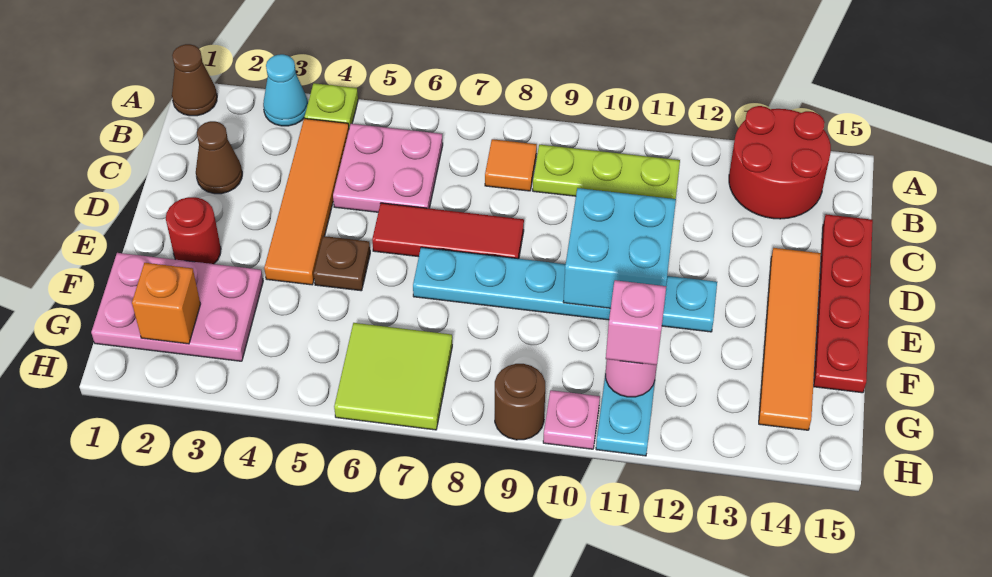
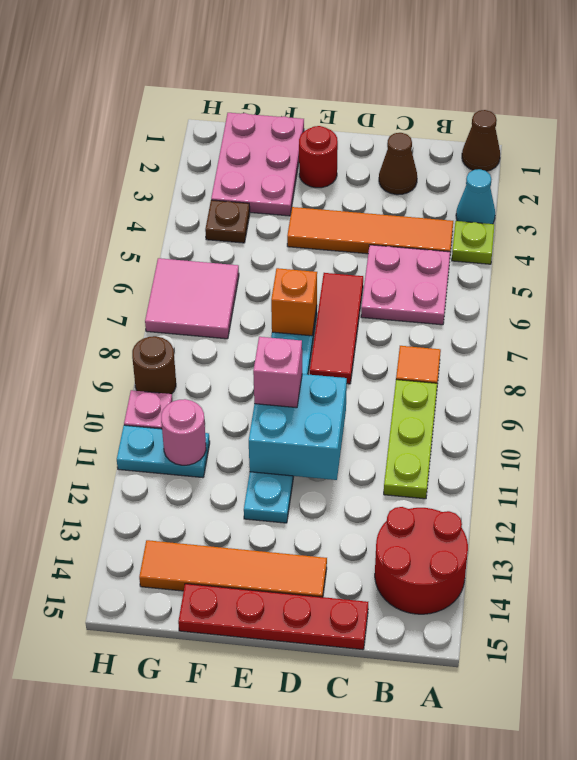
brown plate E5 level 1 -> brown plate G4 level 1
orange brick G2 level 2 -> orange brick E7 level 2
lime tile G6:H7 level 1 -> pink tile G6:H7 level 1
pink brick G11 level 3 -> pink brick E10 level 3

